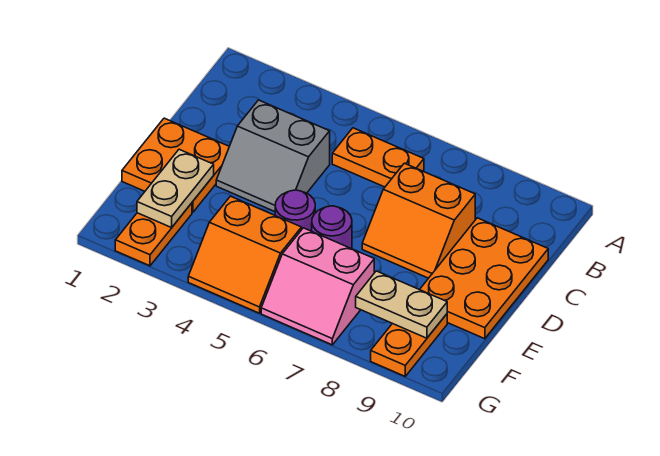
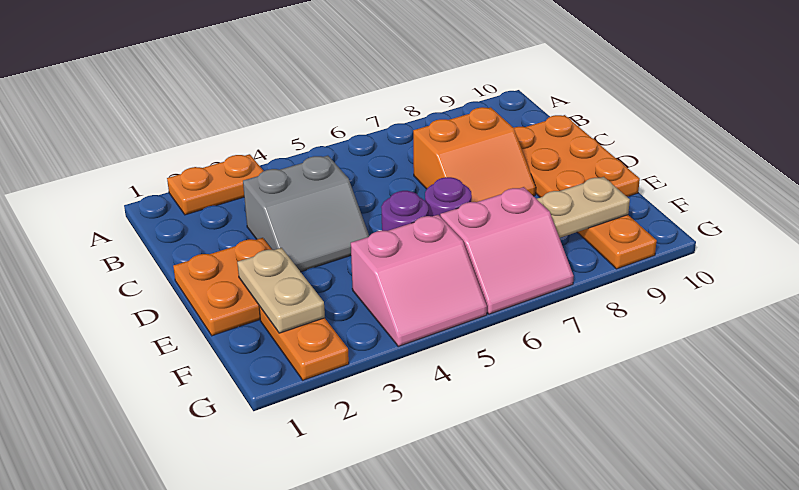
orange plate B5:B6 level 1 -> orange plate A2:A3 level 1
orange slope F4:G5 level 1 top F -> pink slope F4:G5 level 1 top F

